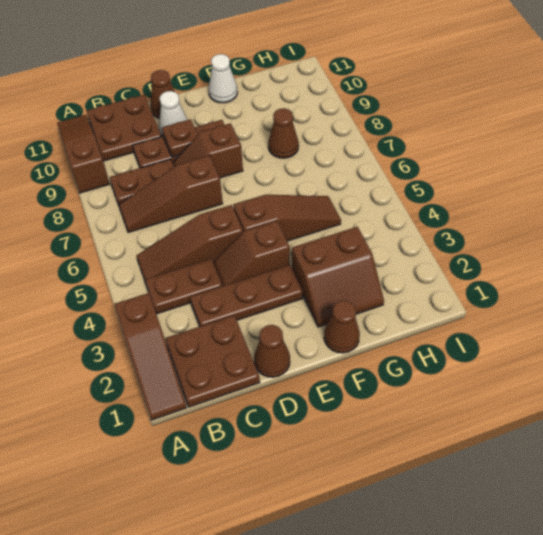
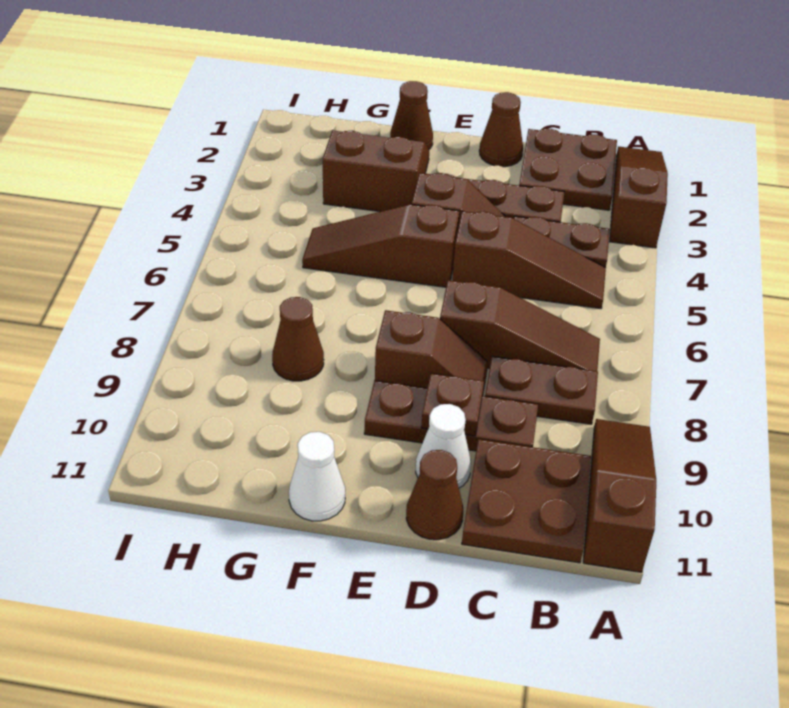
brown slope A9:A11 level 1 top 9 -> brown slope A9:A11 level 1 top 11

